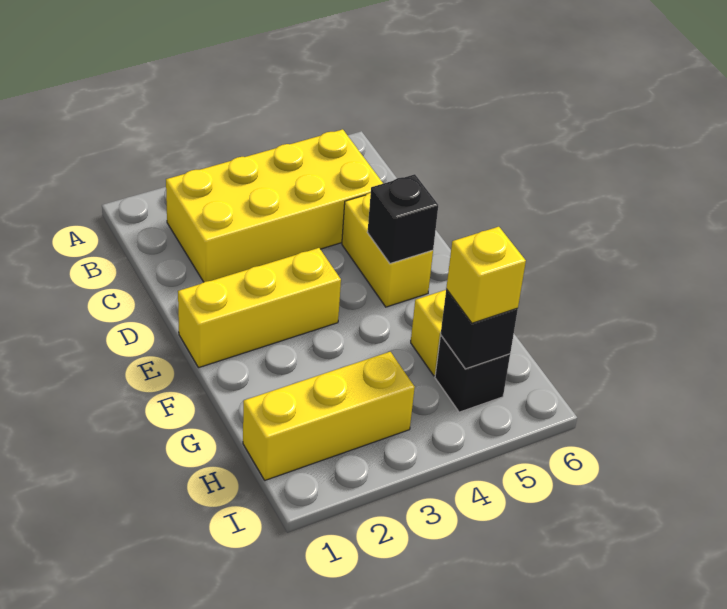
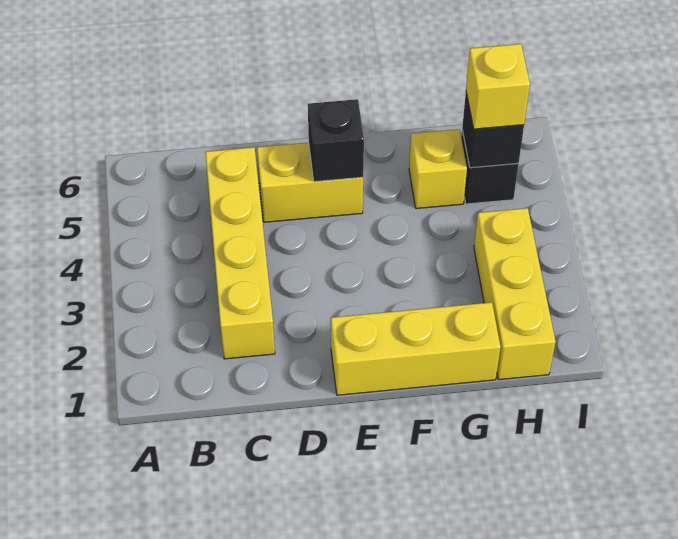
yellow brick B2:C5 level 1 -> yellow brick C2:C5 level 1
yellow brick E1:E3 level 1 -> yellow brick E1:G1 level 1

